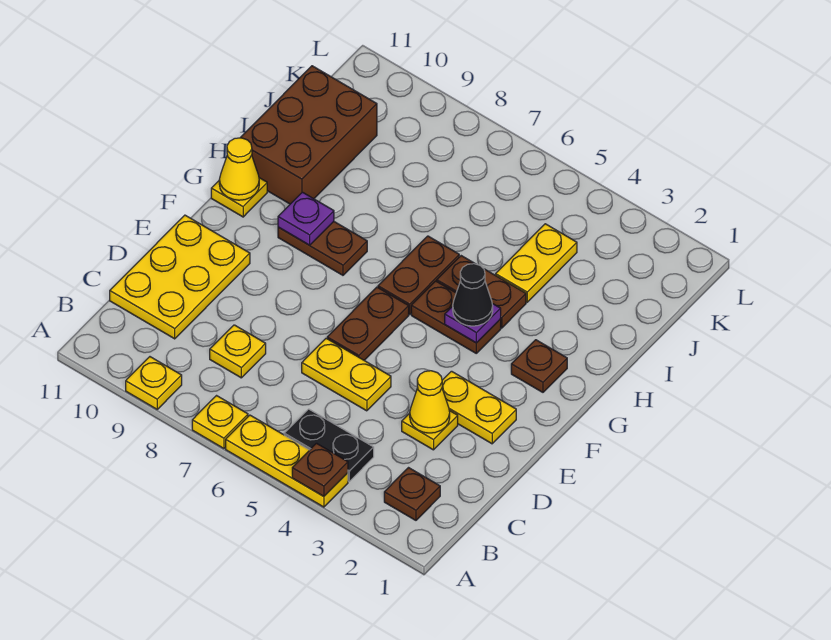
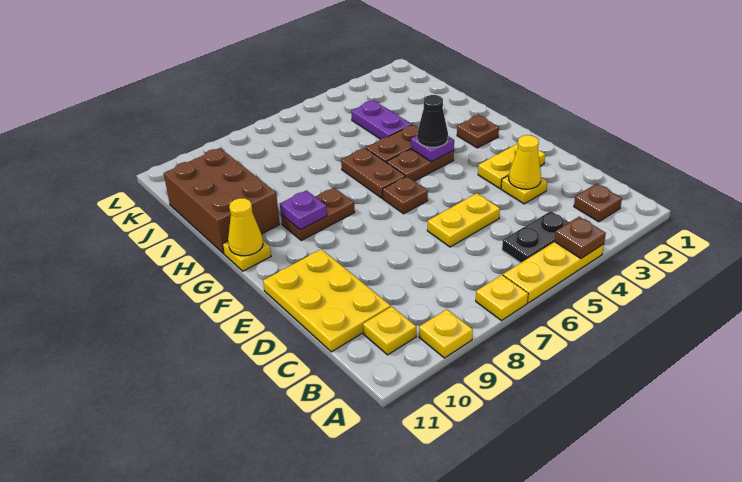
yellow plate C8 level 1 -> yellow plate B10 level 1
brown plate E6:F6 level 1 -> brown plate F6 level 1
yellow plate I4:J4 level 1 -> purple plate I4:J4 level 1

